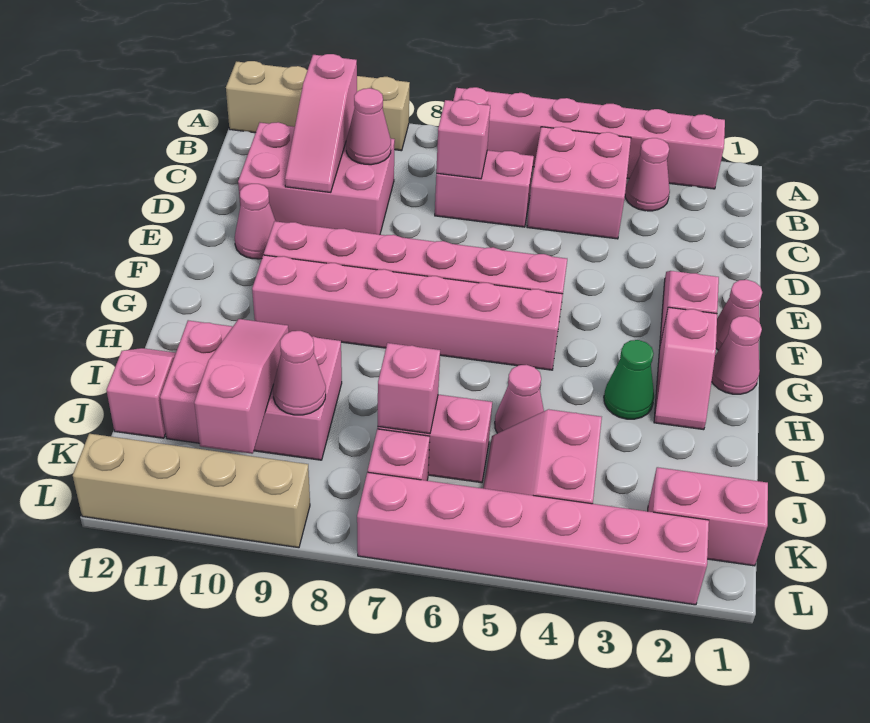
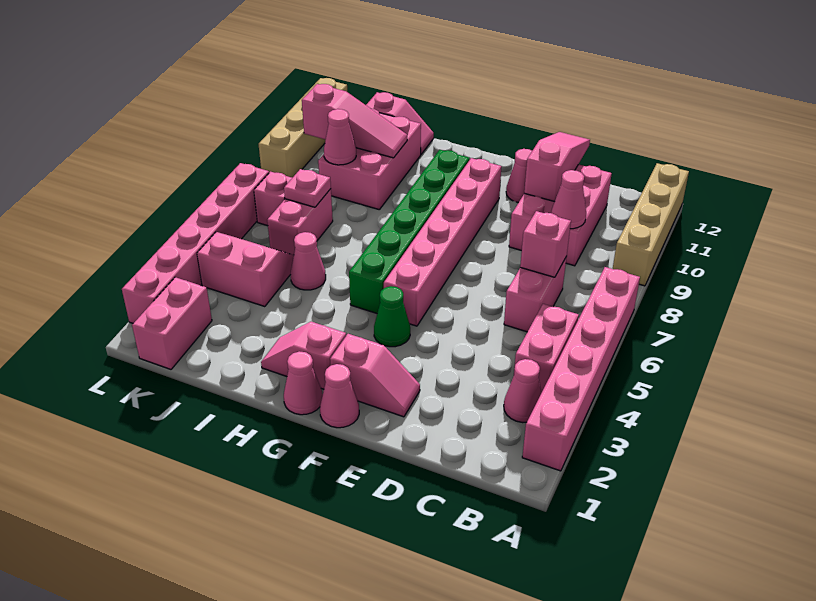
pink brick B4:C5 level 1 -> pink brick B4:B5 level 1
pink slope B10:D10 level 2 top B -> pink slope D10:D12 level 2 top 10
pink brick G5:G10 level 1 -> green brick G5:G10 level 1
green cone H3 level 1 -> green cone F4 level 1
pink brick J7 level 2 -> pink plate J7 level 2

